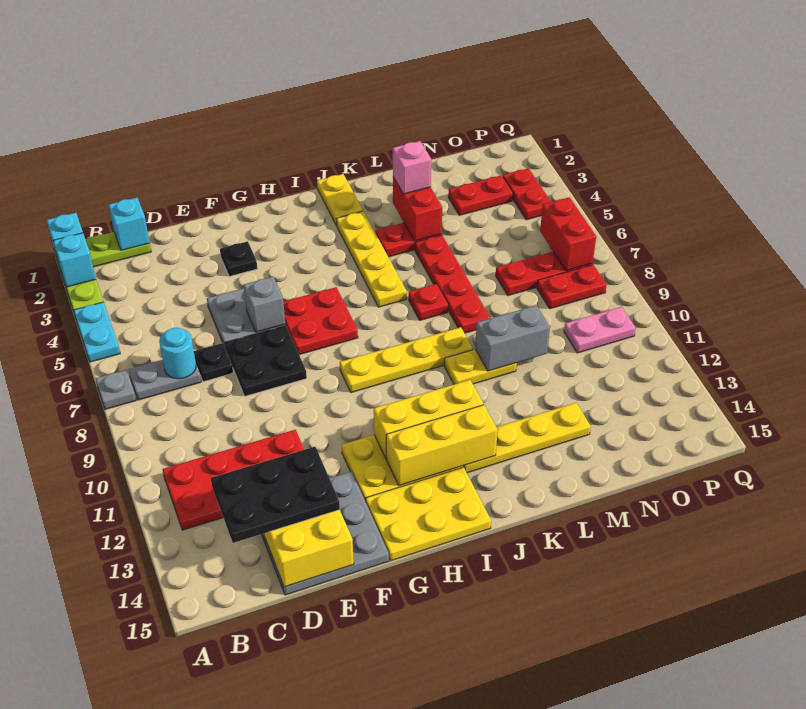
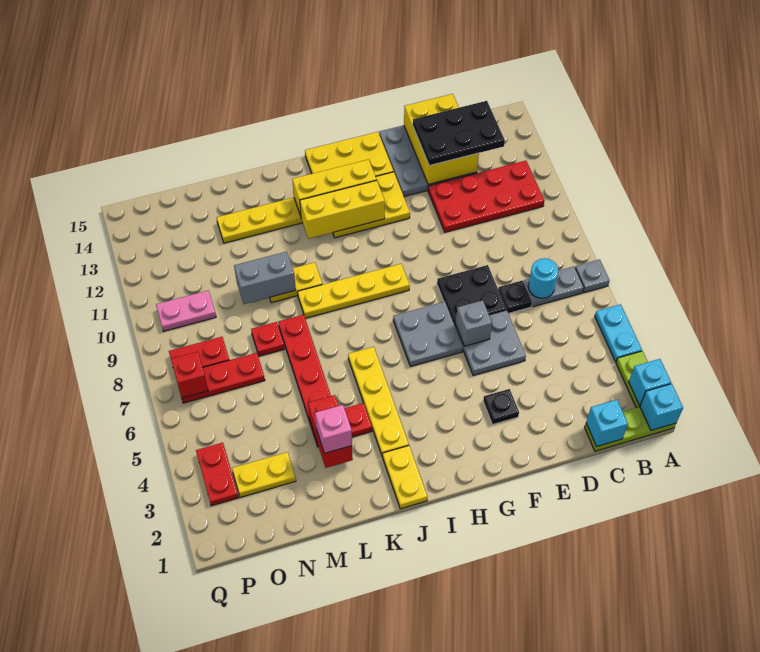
red plate G6:H7 level 1 -> grey plate G6:H7 level 1
red plate K7 level 1 -> red plate M8 level 1
red plate N3:O3 level 1 -> yellow plate N3:O3 level 1
red brick P6:P7 level 2 -> red brick P7 level 2

